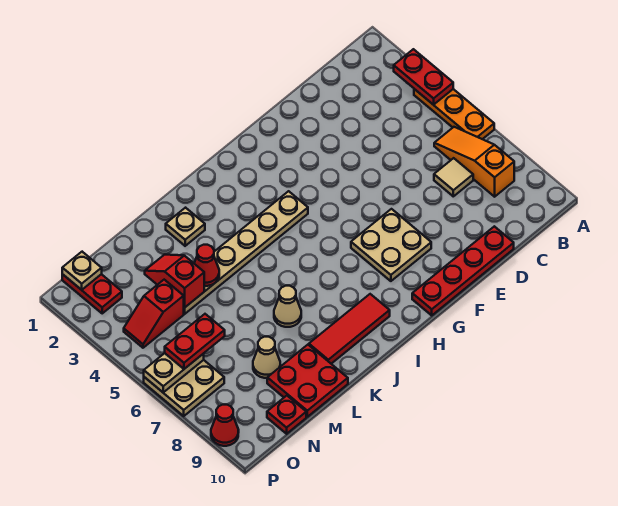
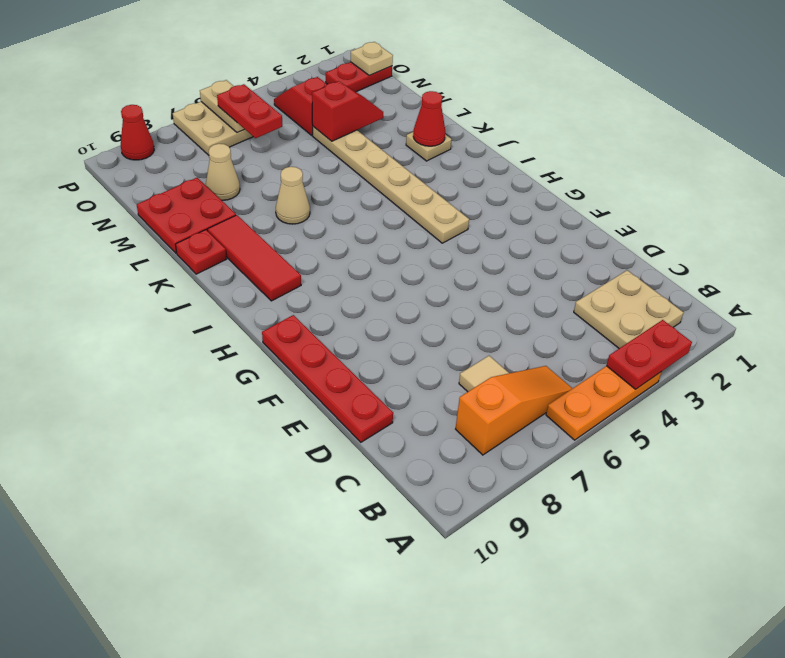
tan plate F7:G8 level 1 -> tan plate B2:C3 level 1
red cone L4 level 2 -> red cone K2 level 2
red plate N10 level 1 -> red plate K10 level 1

